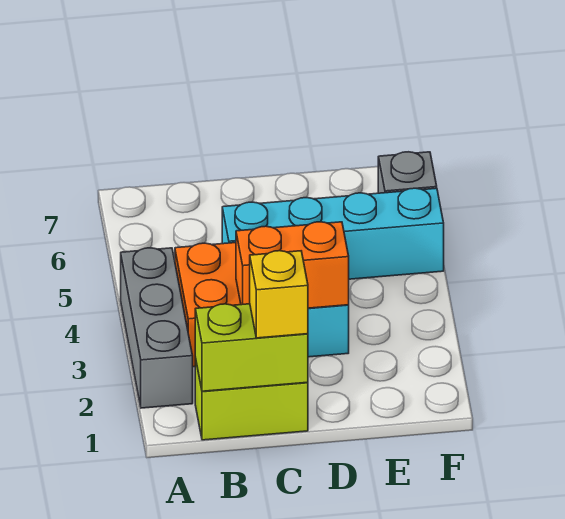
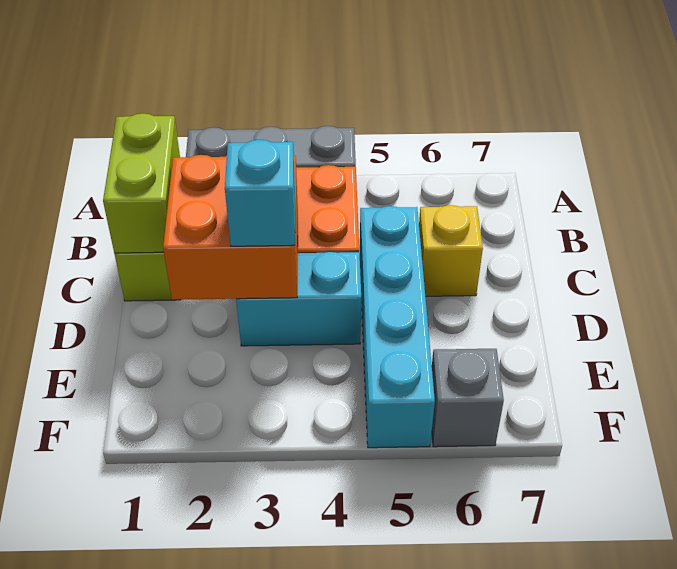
yellow brick C1 level 3 -> yellow brick C6 level 1
orange brick C3:D3 level 2 -> orange brick C2:D3 level 2
none -> cyan brick D3 level 3

